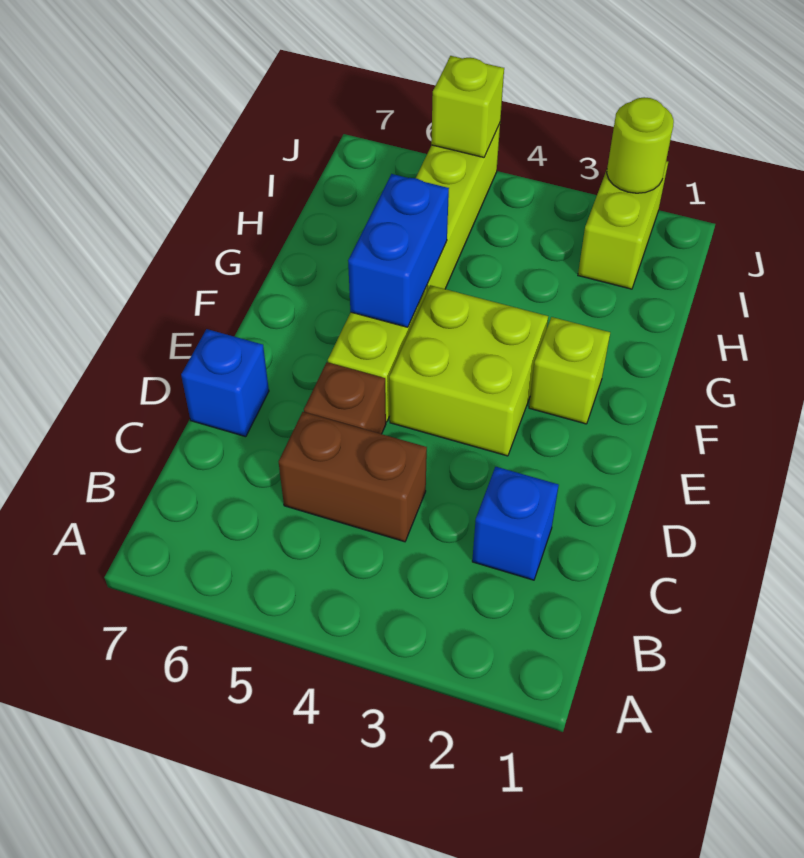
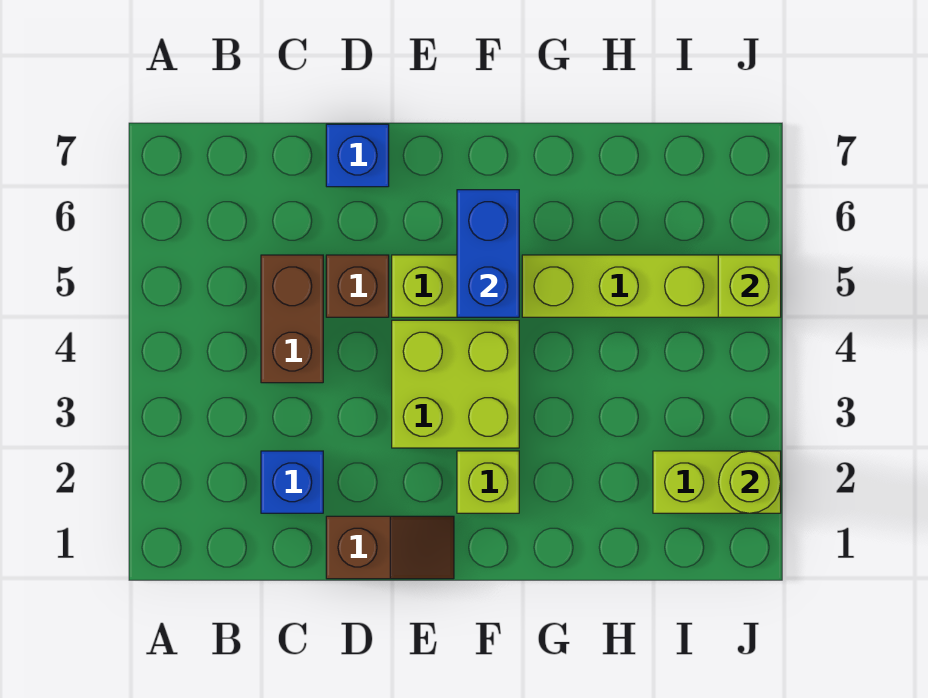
none -> brown slope D1:E1 level 1 top D
blue brick F5:G5 level 2 -> blue brick F5:F6 level 2

